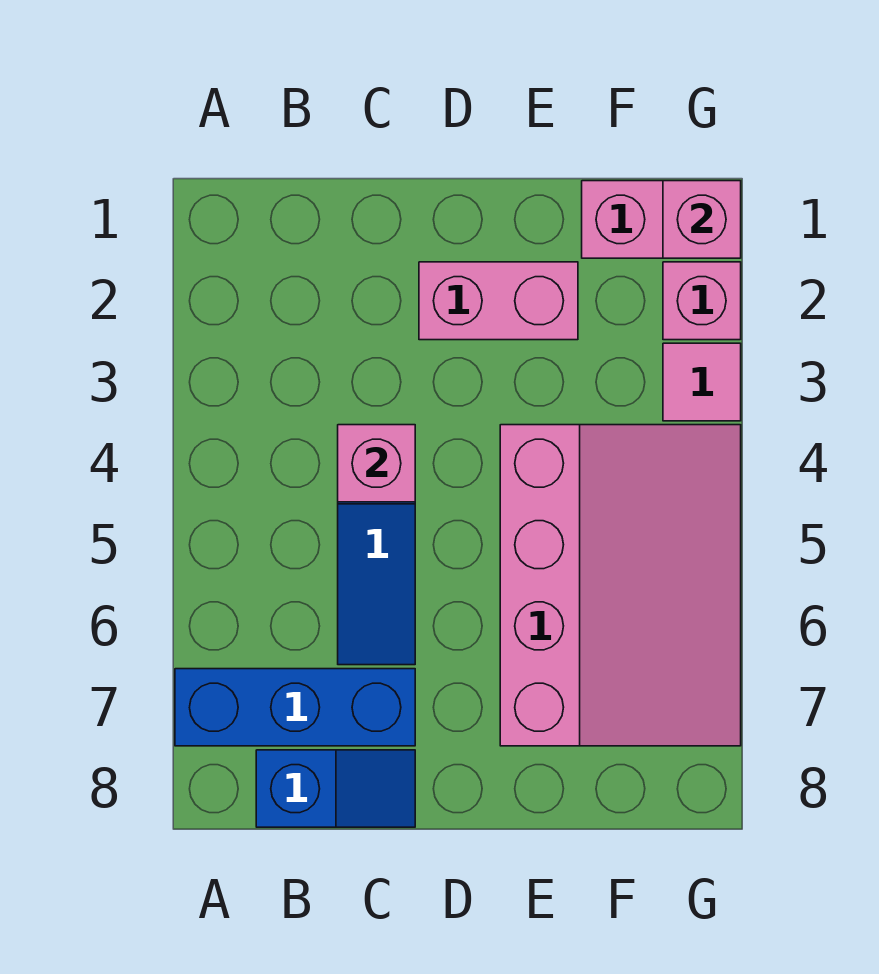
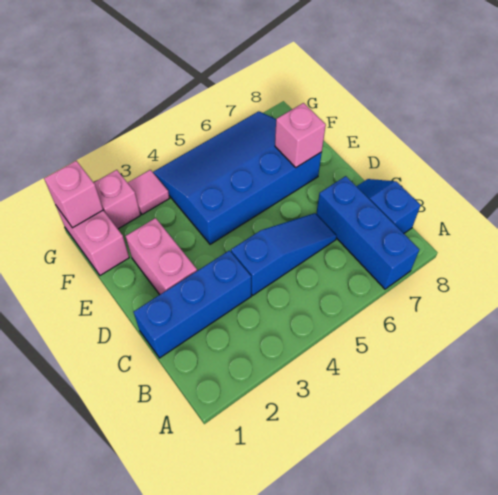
none -> blue brick C1:C3 level 1
pink brick C4 level 2 -> pink brick E7 level 2
pink slope E4:G7 level 1 top E -> blue slope E4:G7 level 1 top E

